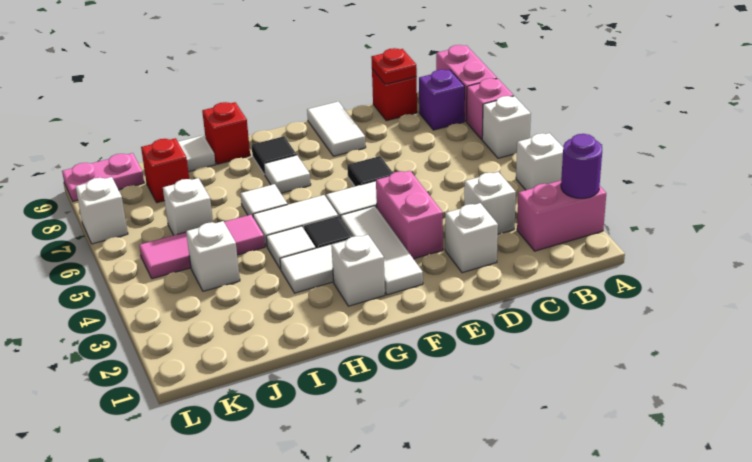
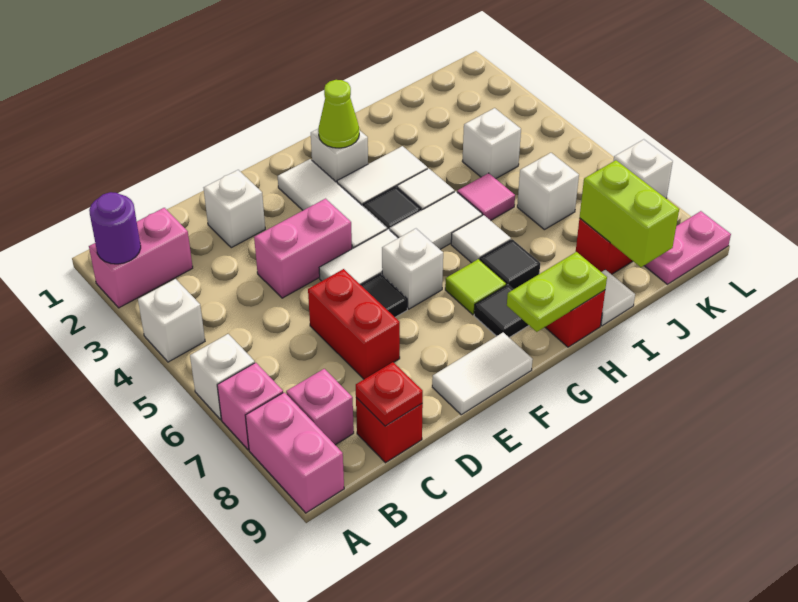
purple brick B8 level 1 -> pink brick B8 level 1
white brick C3 level 1 -> white brick F6 level 1
none -> red brick D6:D7 level 1
pink brick E3:E4 level 1 -> pink brick D4:E4 level 1
white tile E8:E9 level 1 -> white tile E9:F9 level 1
none -> lime cone G2 level 2
white tile G7 level 1 -> lime tile G7 level 1
none -> lime plate G9:H9 level 2
none -> black tile H7 level 1
pink tile I5:K5 level 1 -> pink tile I5 level 1
none -> lime brick J8:J9 level 2

